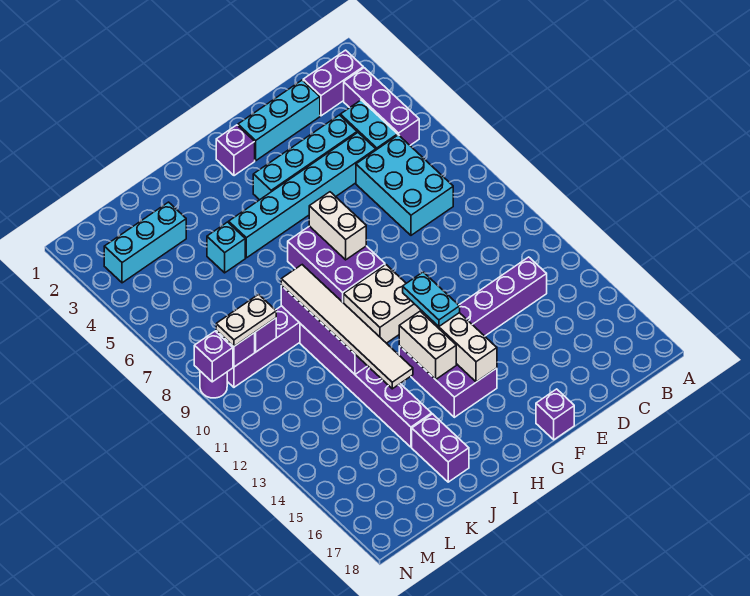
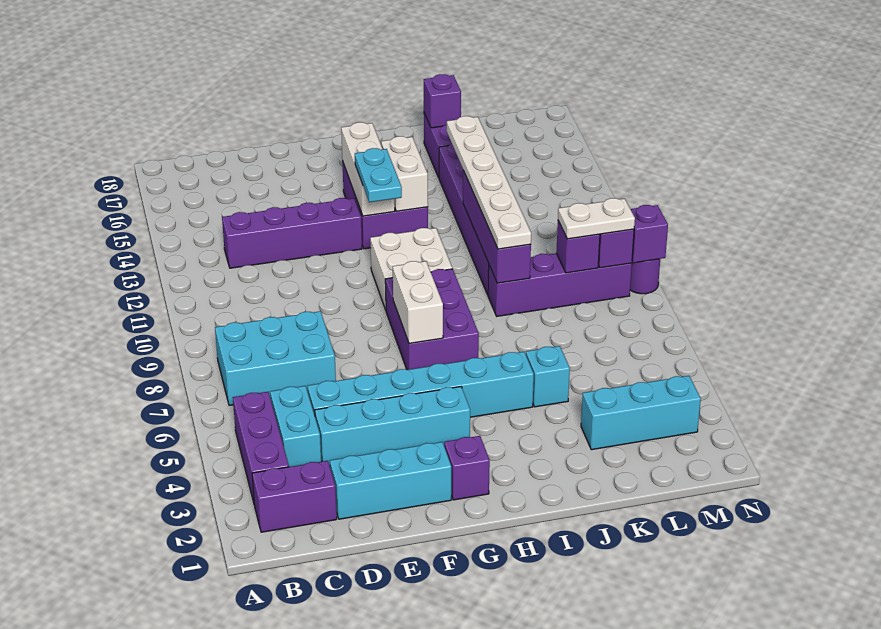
cyan brick C6:D8 level 1 -> cyan brick B7:D8 level 1
purple brick F18 level 1 -> purple brick J17 level 2
white tile J9:J14 level 3 -> white plate J9:J14 level 3

